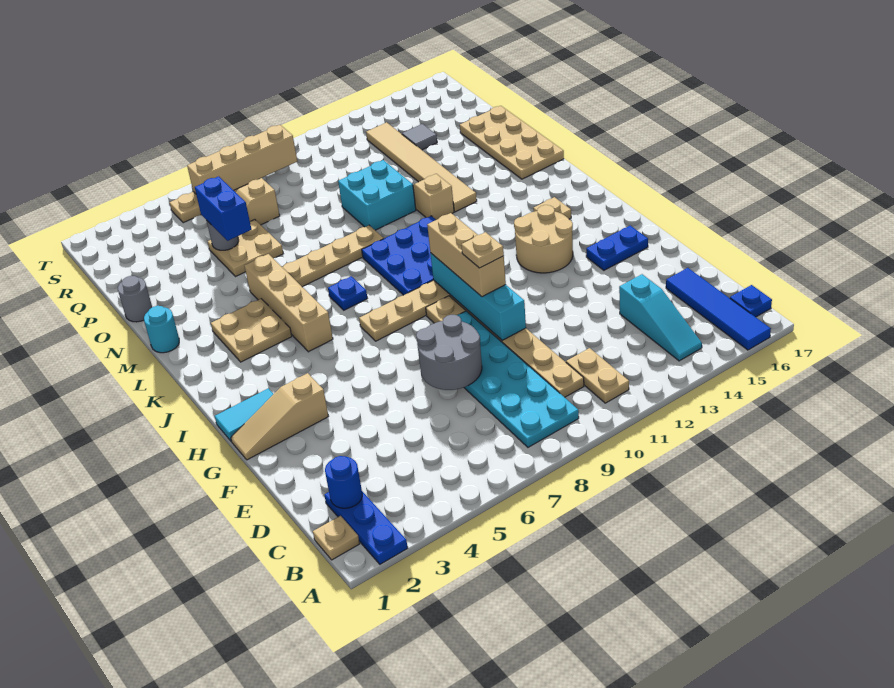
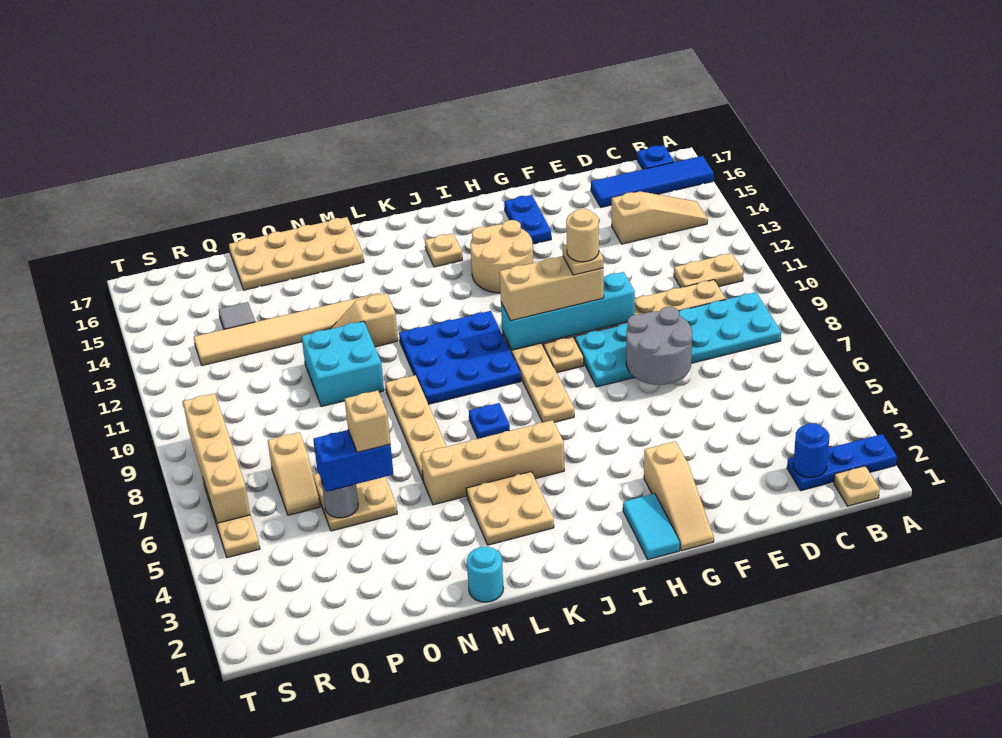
cyan slope B14:D14 level 1 top D -> tan slope B14:D14 level 1 top D
none -> tan round brick G10 level 5
grey round brick O1 level 1 -> none
none -> tan brick O5 level 4

